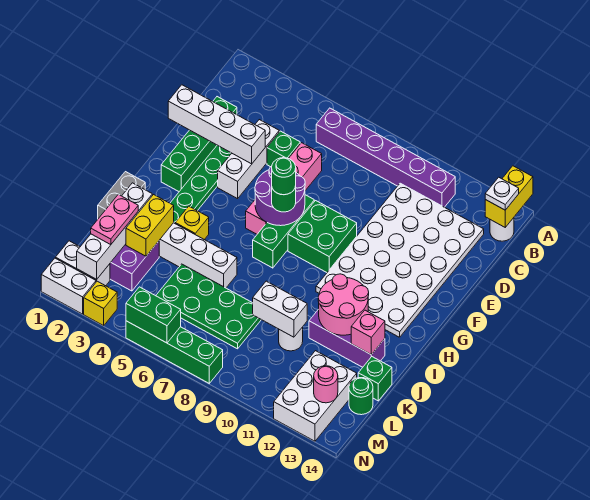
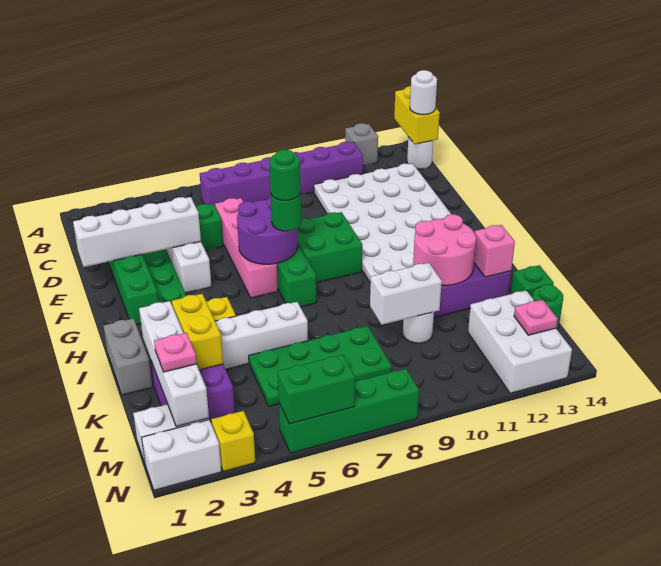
none -> grey brick A12 level 1
white plate B14 level 3 -> white round brick B14 level 3
pink plate K2:L2 level 3 -> pink plate L2 level 3
pink round brick M13 level 2 -> pink plate M13 level 2

